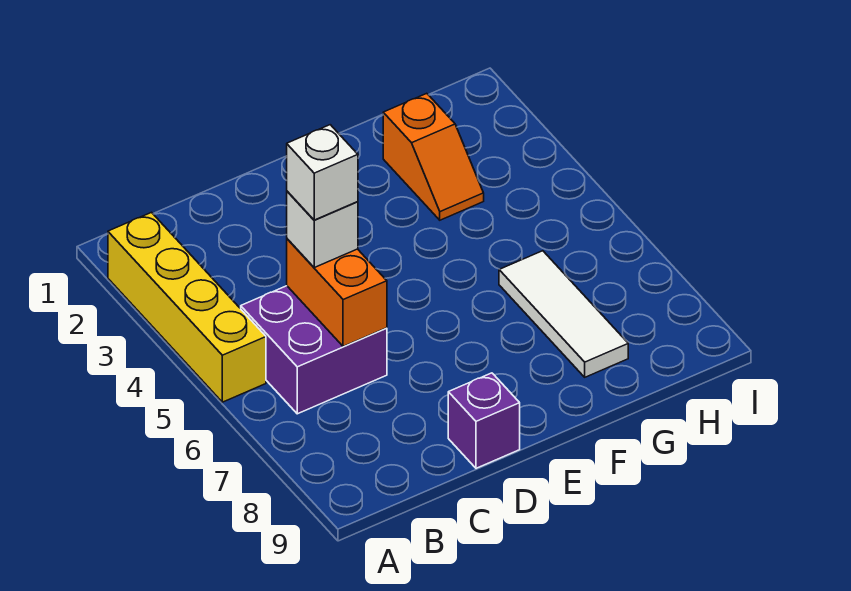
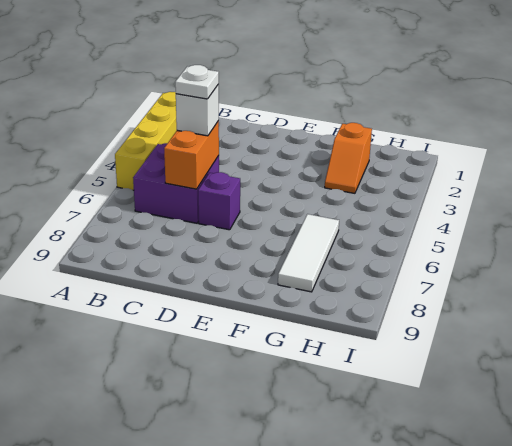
white brick C5 level 4 -> white plate C5 level 4
purple brick D9 level 1 -> purple brick D6 level 1

